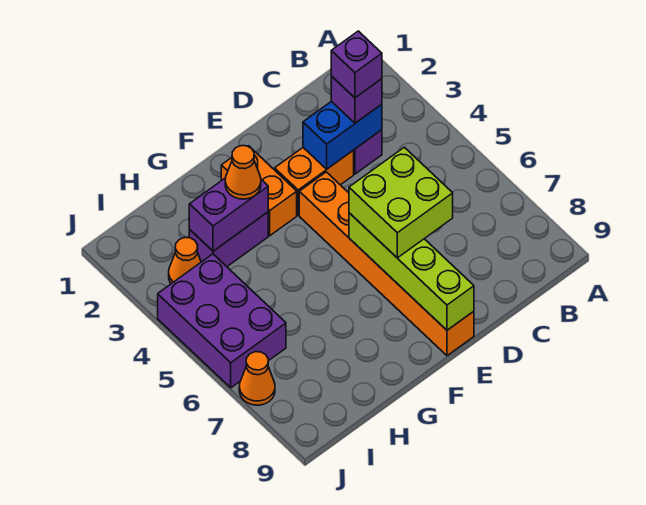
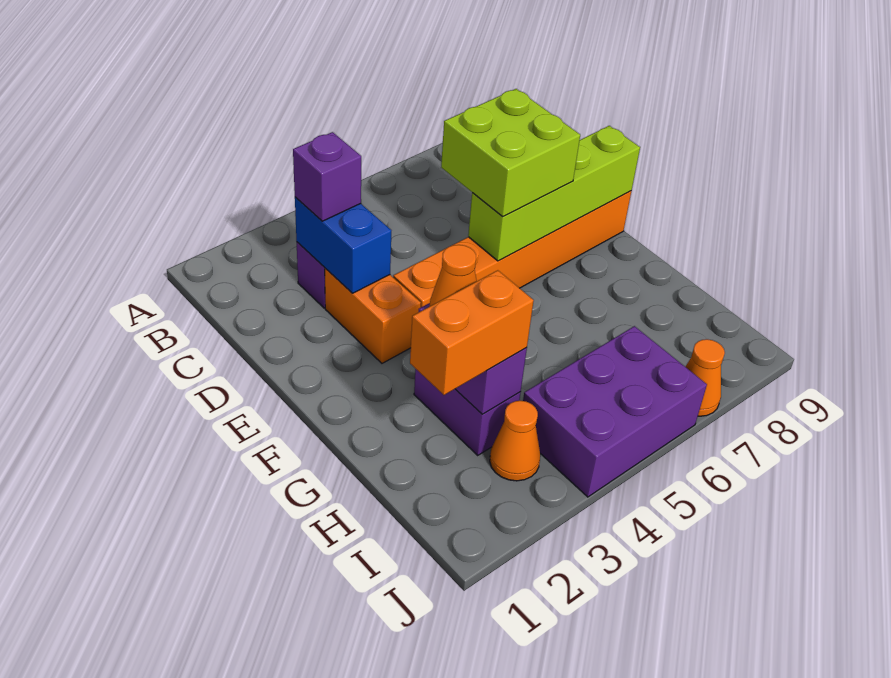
purple brick C3 level 4 -> none
orange brick F2:F3 level 1 -> orange brick H2:H3 level 3

